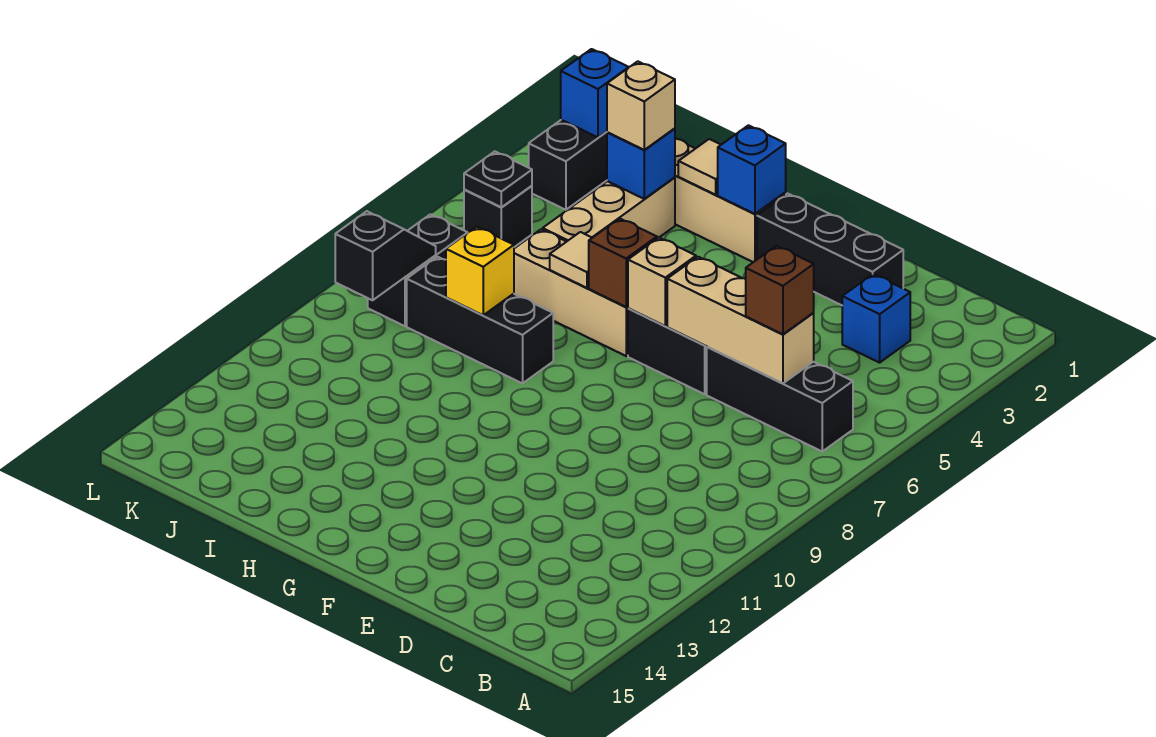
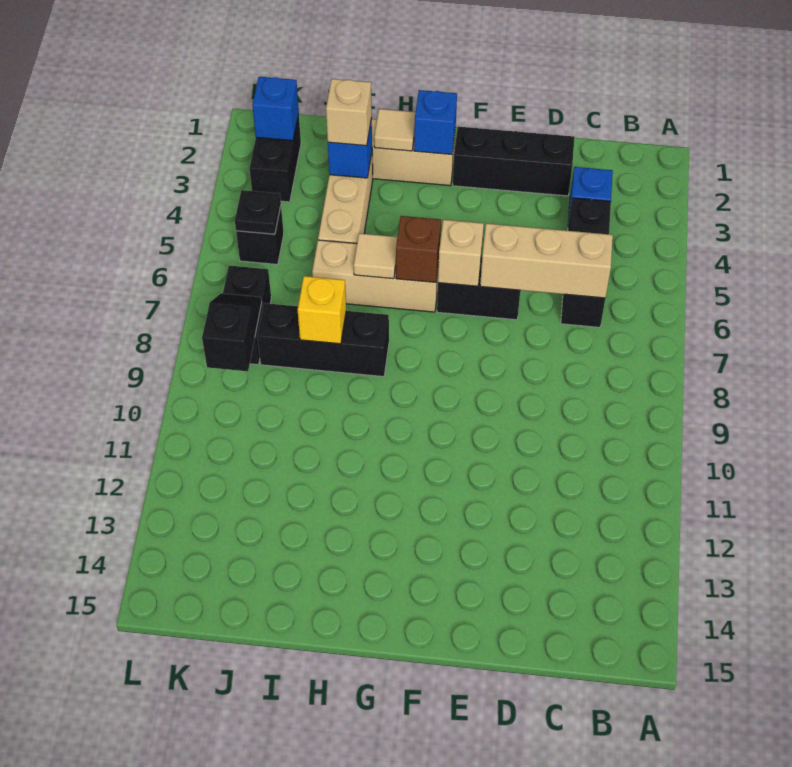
black brick B6:D6 level 1 -> black brick C4:C6 level 1
brown brick C6 level 3 -> none

